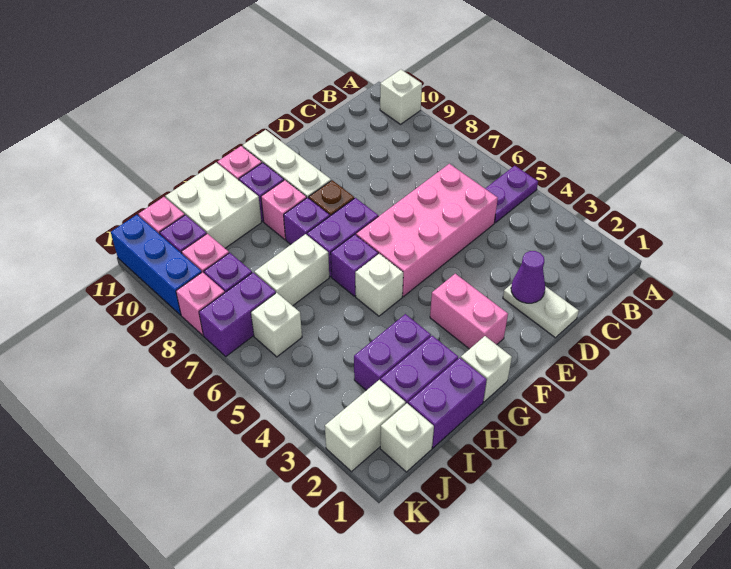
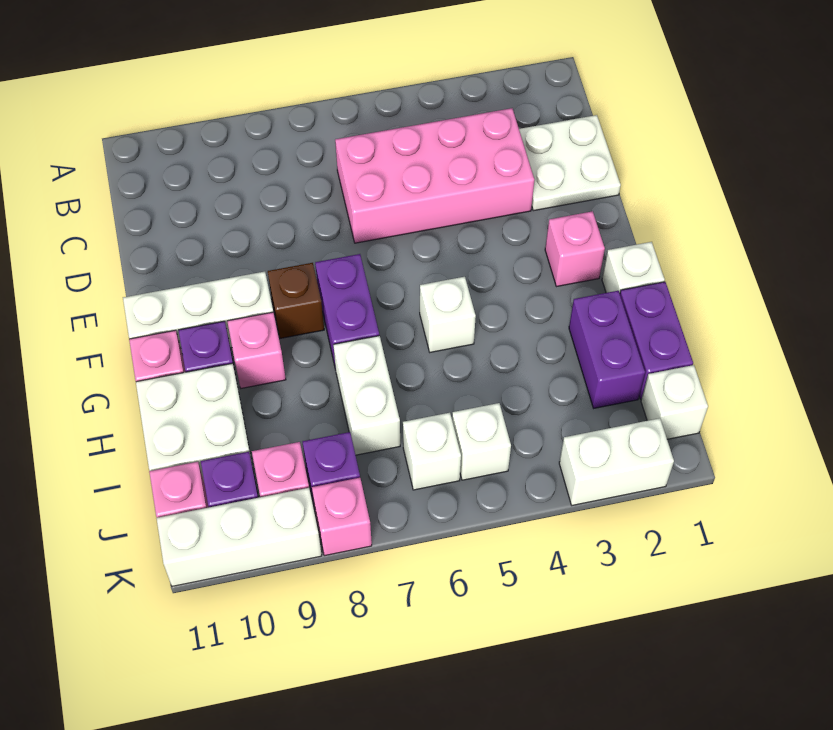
purple plate A5:B5 level 1 -> none
white brick A10 level 1 -> white brick J5 level 1
pink brick C5:F6 level 1 -> pink brick C3:D6 level 1
white plate D1:D2 level 1 -> white plate C1:D2 level 1
purple cone D2 level 2 -> none
pink brick F2:F3 level 1 -> pink brick F2 level 1
purple brick G6 level 1 -> none
purple brick G8 level 1 -> none
purple brick H3:I3 level 1 -> none
white brick J2:K2 level 1 -> white brick K2:K3 level 1
purple brick J7:K7 level 1 -> none
blue brick K9:K11 level 1 -> white brick K9:K11 level 1

